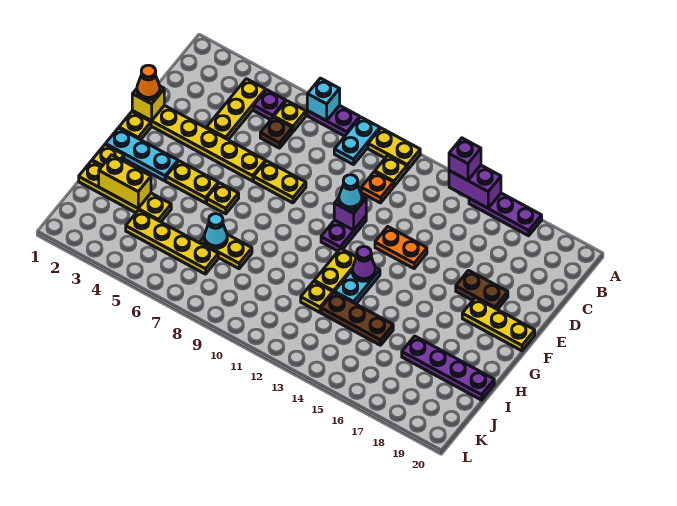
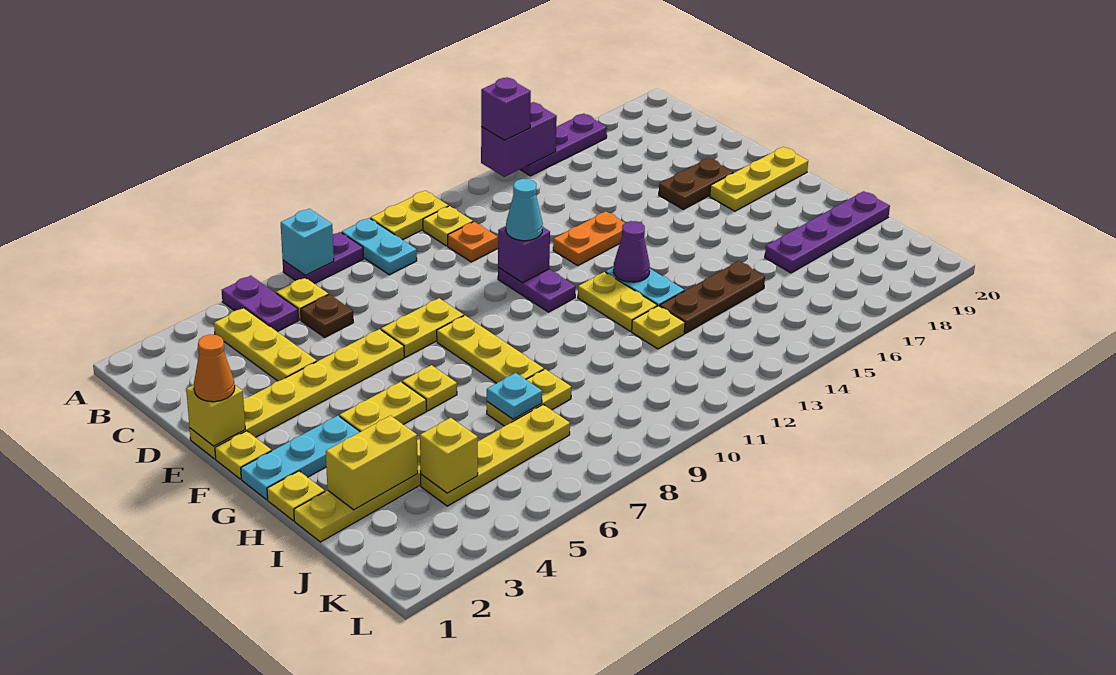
purple plate B5 level 1 -> purple plate A5:B5 level 1
none -> yellow plate F8:H8 level 1
cyan cone I7 level 2 -> cyan plate I7 level 2
none -> yellow brick J4 level 2

